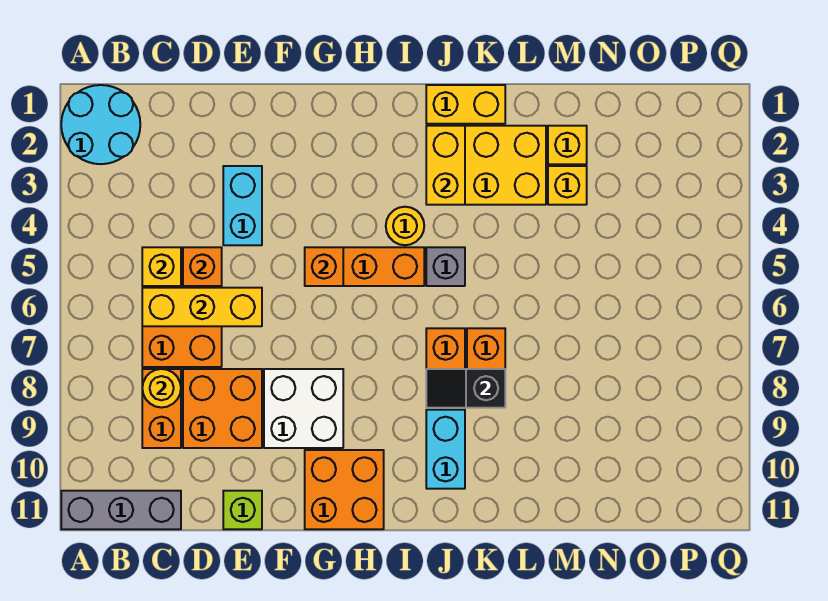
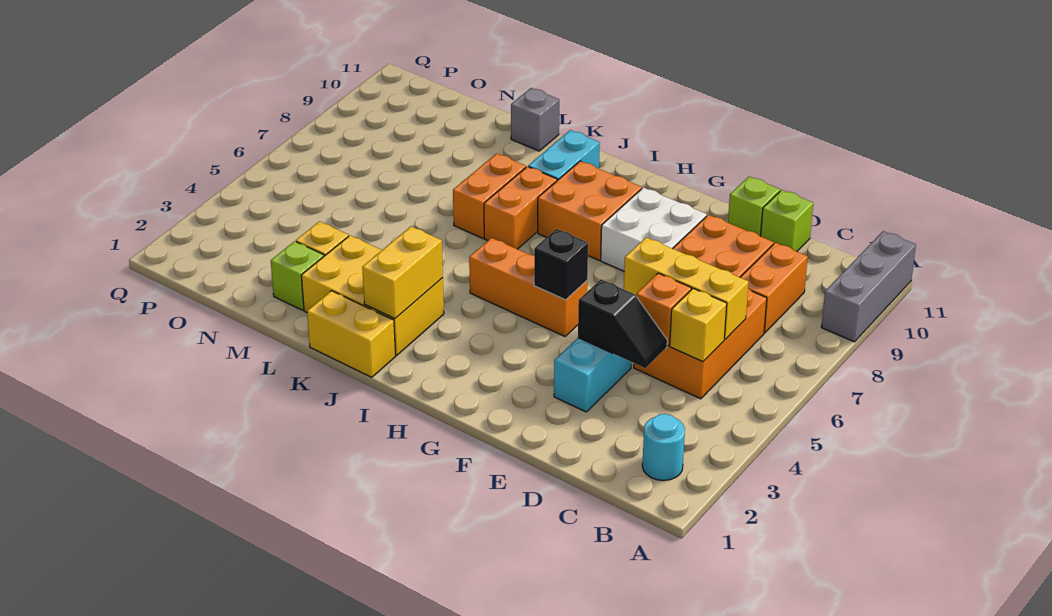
cyan round brick A1:B2 level 1 -> cyan round brick B2 level 1
grey brick A11:C11 level 1 -> grey brick A9:A11 level 1
yellow round brick C8 level 2 -> none
none -> lime brick D11 level 1
orange brick G5 level 2 -> black brick G5 level 2
orange brick G10:H11 level 1 -> orange brick H8:I9 level 1
yellow round brick I4 level 1 -> none
grey brick J5 level 1 -> grey brick L11 level 1
black slope J8:K8 level 2 top K -> black slope D4:E4 level 2 top E
yellow brick M2 level 1 -> lime brick M2 level 1

